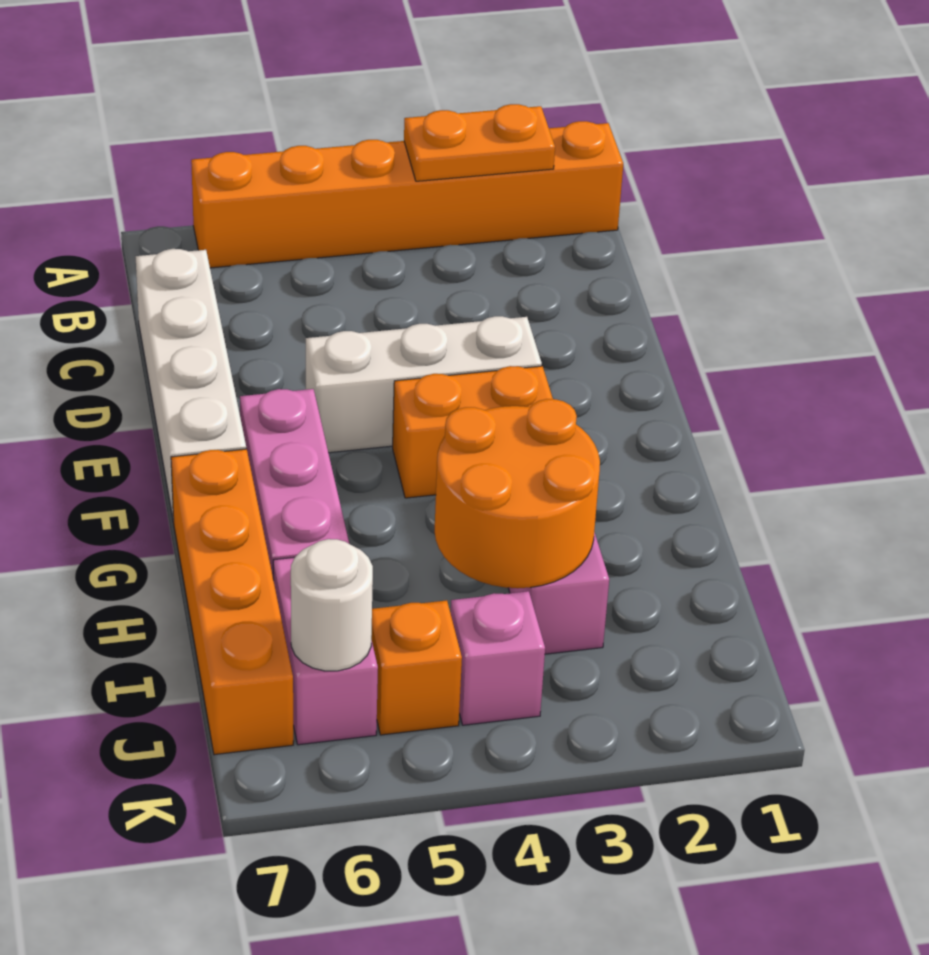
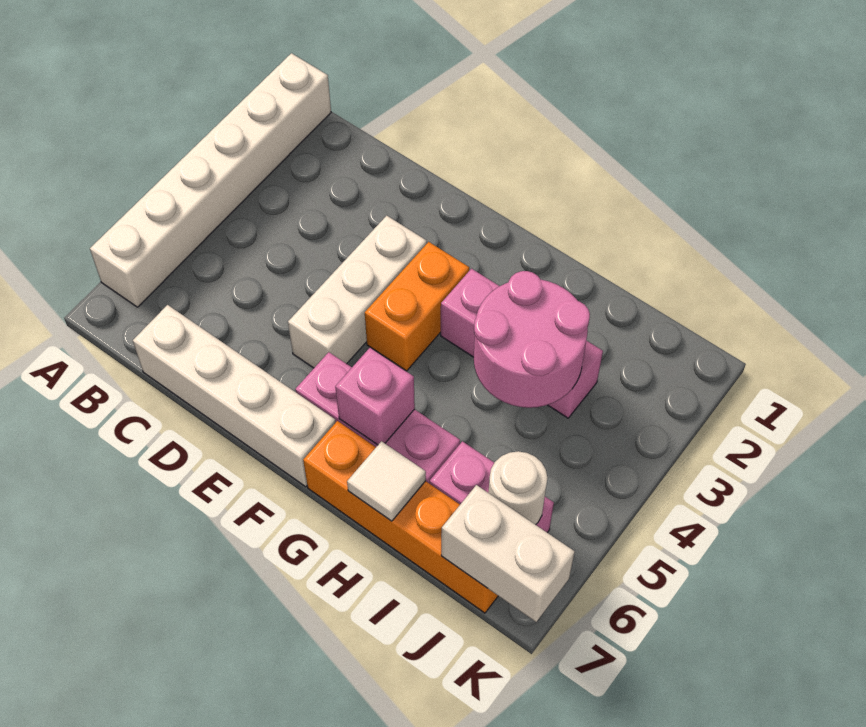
orange brick A1:A6 level 1 -> white brick A1:A6 level 1
orange plate A2:A3 level 2 -> none
orange round brick H3:I4 level 2 -> pink round brick H3:I4 level 2
none -> white tile H7 level 2
pink brick J4 level 1 -> pink brick G6 level 2
orange brick J5 level 1 -> none
none -> white brick J7:K7 level 2

